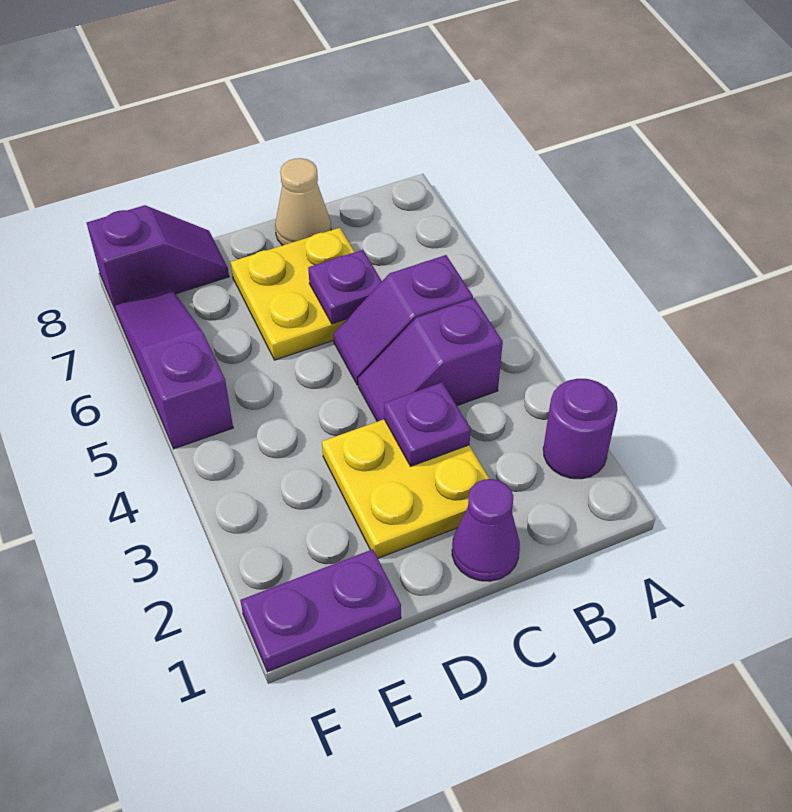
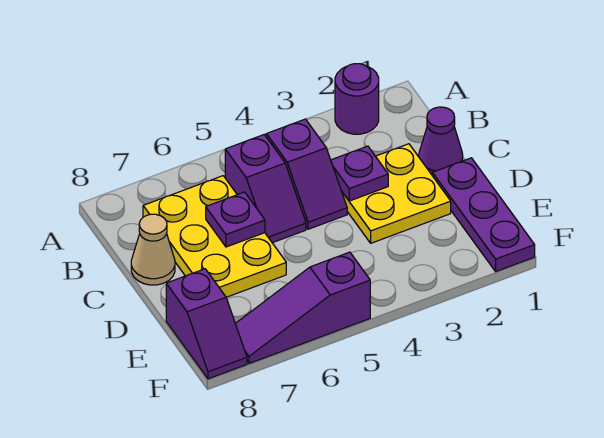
yellow plate C6:D7 level 1 -> yellow plate B6:D7 level 1
purple plate E1:F1 level 1 -> purple plate D1:F1 level 1
purple slope E8:F8 level 1 top F -> purple slope E8:F8 level 1 top E

